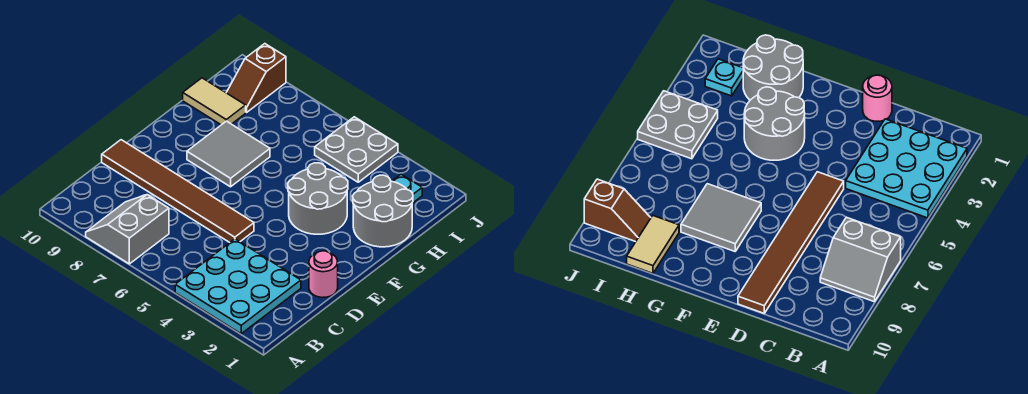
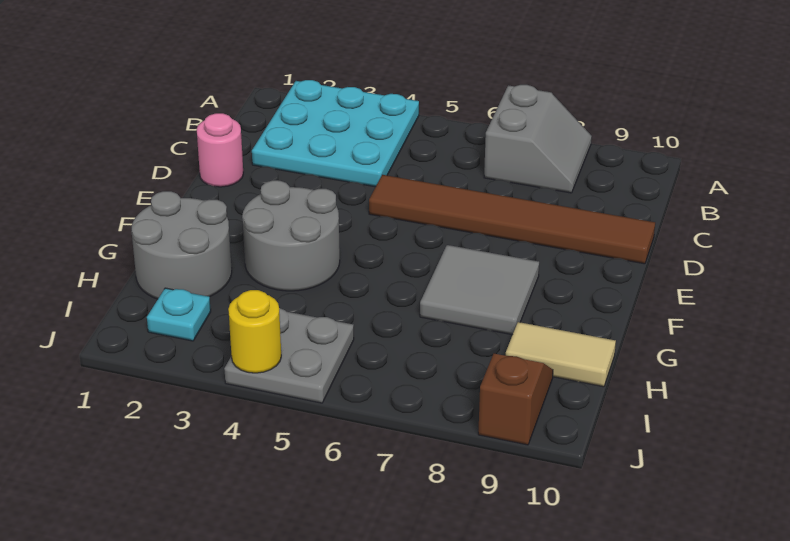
none -> yellow round brick J4 level 2

